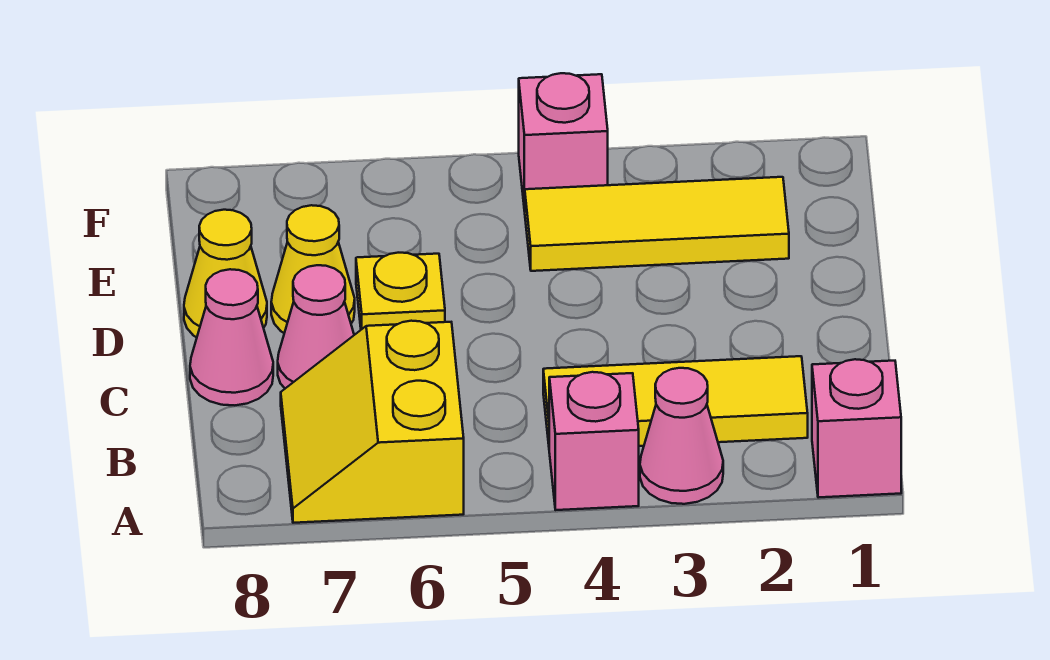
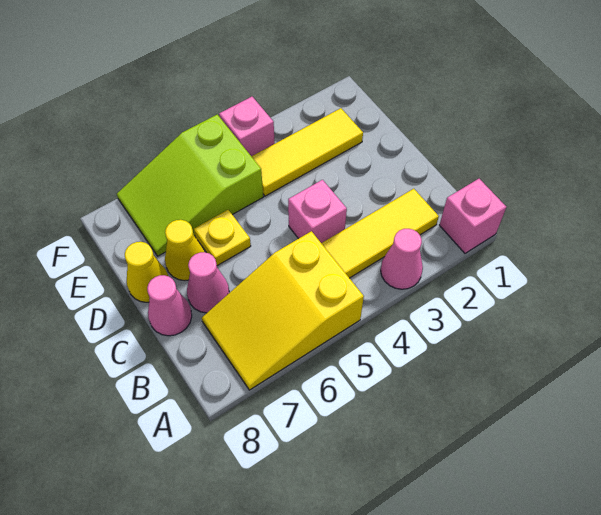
pink brick A4 level 1 -> pink brick C4 level 1
yellow slope A6:B7 level 1 top 6 -> yellow slope A5:B7 level 1 top 5
none -> lime slope E5:F7 level 1 top 5

